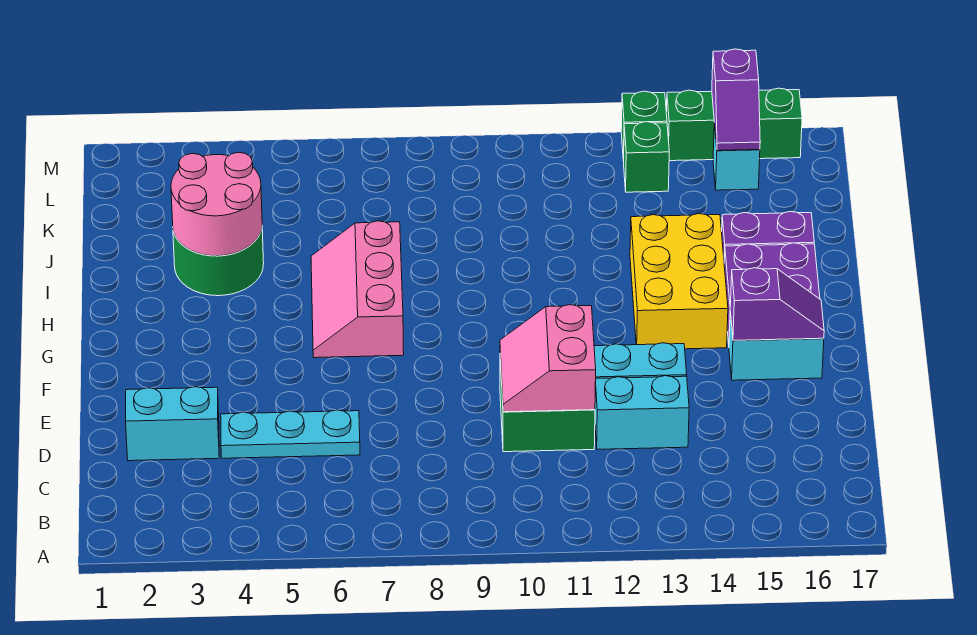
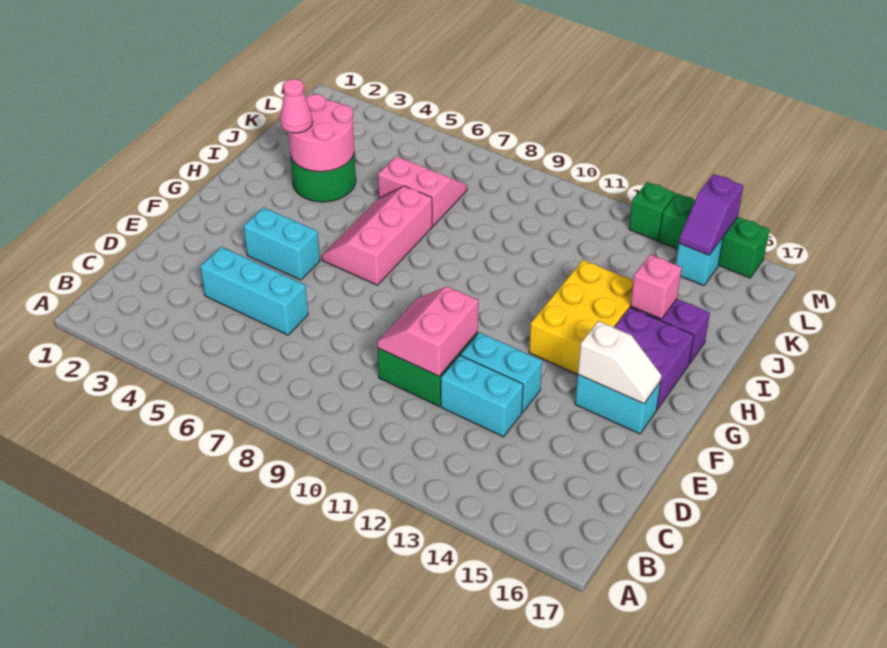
cyan brick D2:D3 level 1 -> cyan brick F4:F5 level 1
cyan plate D4:D6 level 1 -> cyan brick D4:D6 level 1
purple slope F15:F16 level 2 top 15 -> white slope F15:F16 level 2 top 15
none -> pink cone I3 level 3
none -> pink brick I15 level 2
none -> pink slope J6:K7 level 1 top J
green brick L13 level 1 -> none

